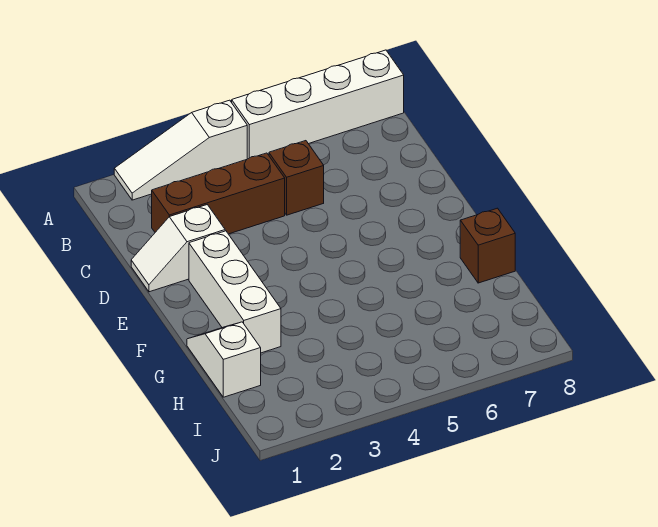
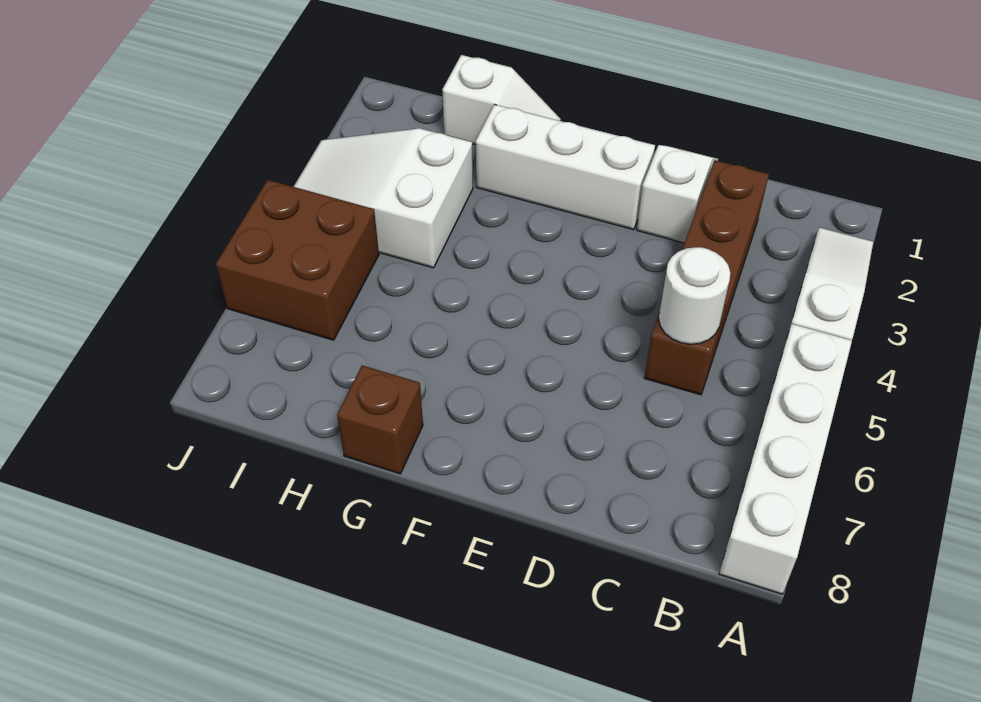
none -> white round brick C5 level 2
none -> white slope H3:J4 level 1 top H
none -> brown brick I5:J6 level 1

